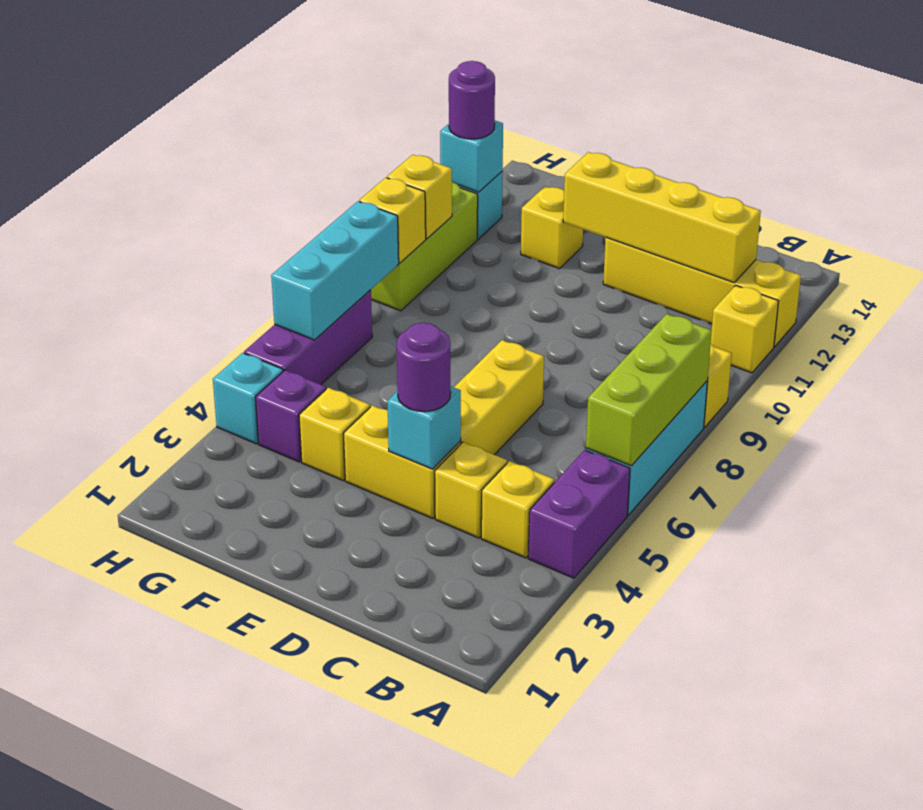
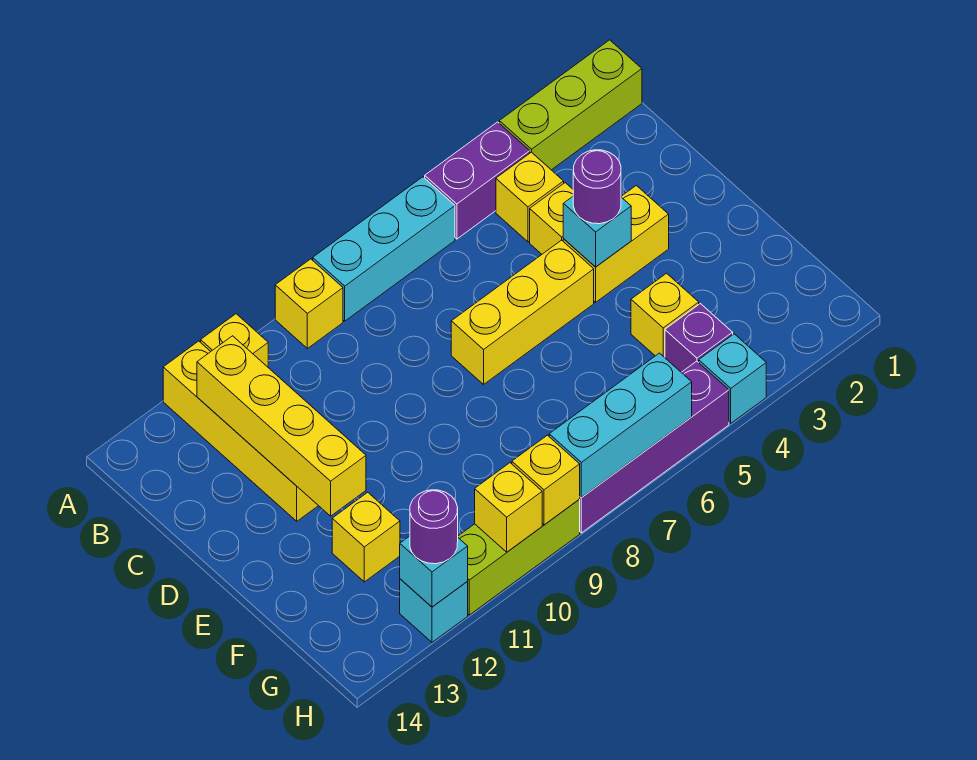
lime brick A6:A8 level 2 -> lime brick A1:A3 level 1
yellow brick D4:E4 level 1 -> yellow brick D3:D4 level 1
purple brick H5:H7 level 1 -> purple brick H5:H8 level 1

